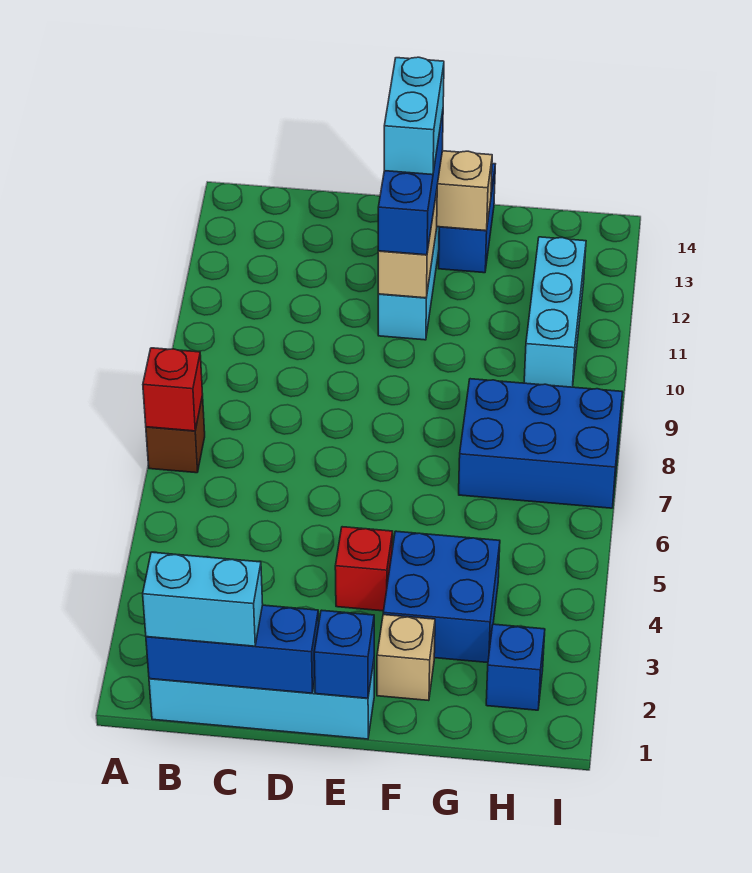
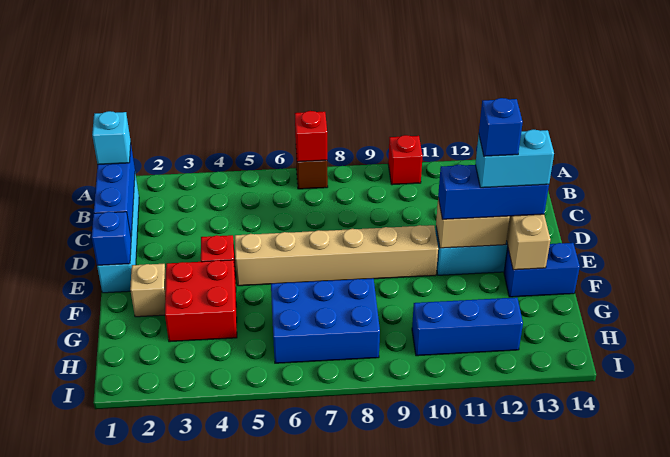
none -> red brick A10 level 1
cyan brick B1:C1 level 3 -> cyan brick B1 level 3
none -> tan brick E5:E10 level 1
blue brick F3:G4 level 1 -> red brick F3:G4 level 1
blue brick G7:I8 level 1 -> blue brick G6:H8 level 1
blue brick H2 level 1 -> blue brick E12 level 5
cyan brick H10:H12 level 1 -> blue brick H10:H12 level 1

